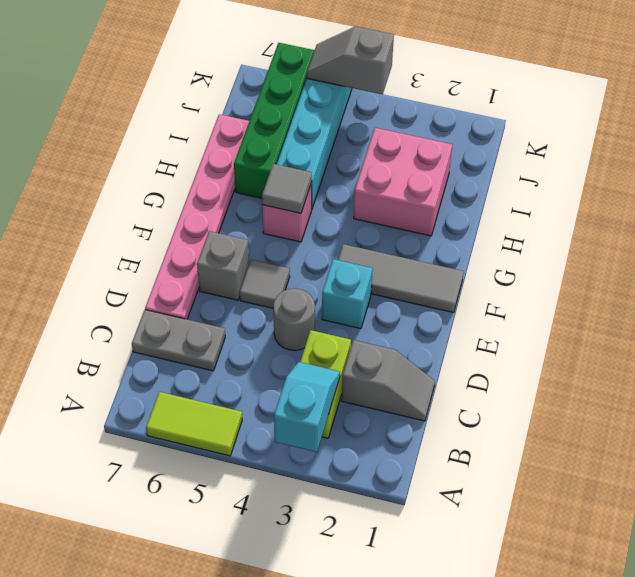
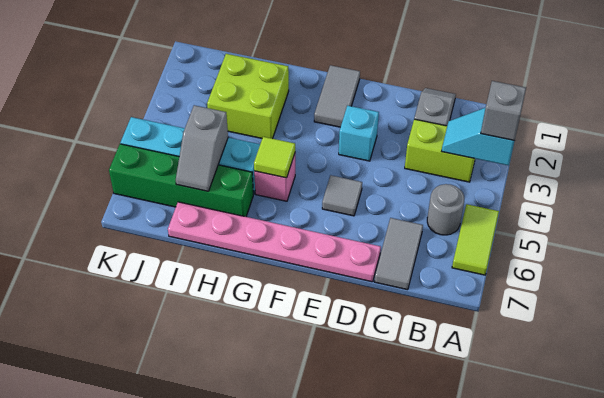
grey plate C6:C7 level 1 -> grey tile C6:C7 level 1
grey round brick D4 level 1 -> grey round brick B5 level 1
grey brick E6 level 1 -> grey brick A3 level 3
grey tile F1:F3 level 1 -> grey tile F1:F2 level 1
grey tile G5 level 2 -> lime tile G5 level 2
pink brick H2:I3 level 1 -> lime brick H2:I3 level 1
grey slope K4:K5 level 2 top 4 -> grey slope I5:I6 level 2 top 5

